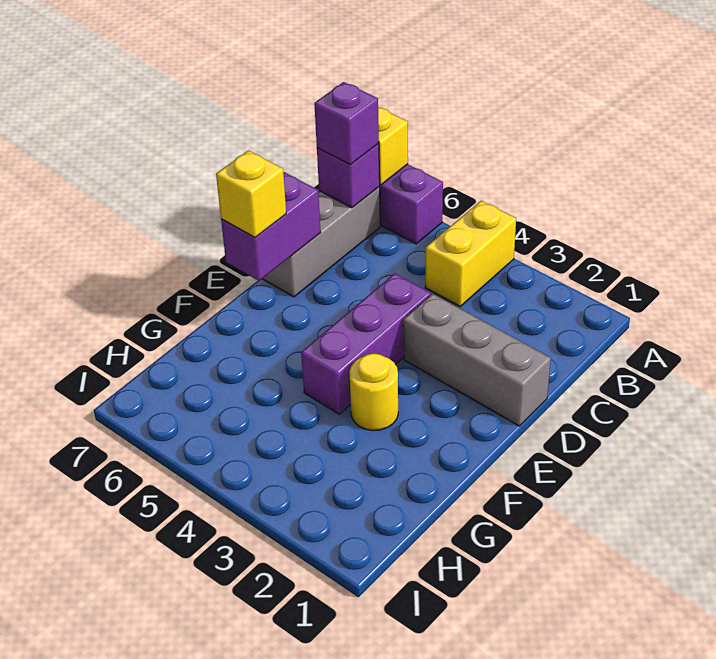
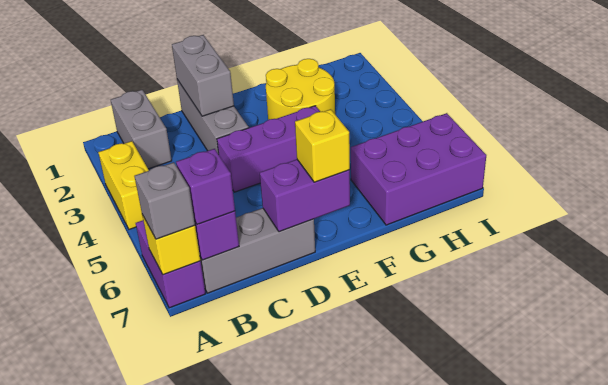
yellow brick A4:B4 level 1 -> yellow brick A3:A4 level 1
none -> grey brick A7 level 3
none -> grey brick B1:B2 level 1
none -> grey brick D1:D2 level 2
yellow round brick F3 level 1 -> yellow round brick F2:G3 level 1
none -> purple brick G6:I7 level 1

